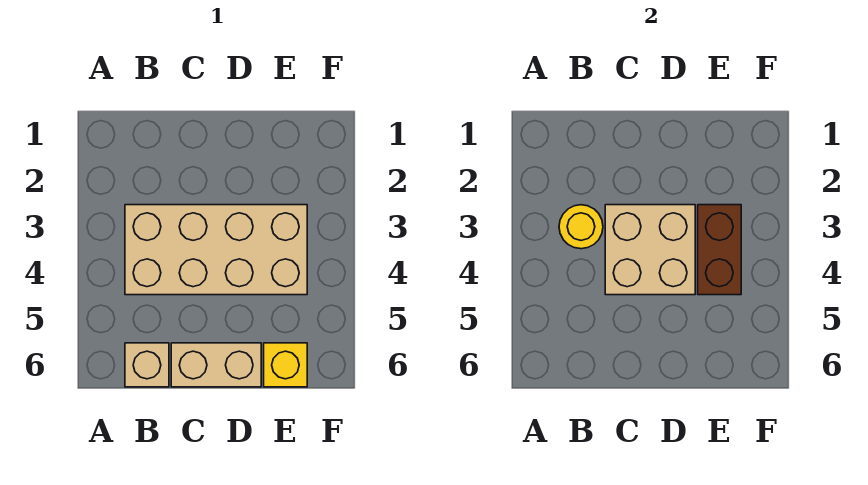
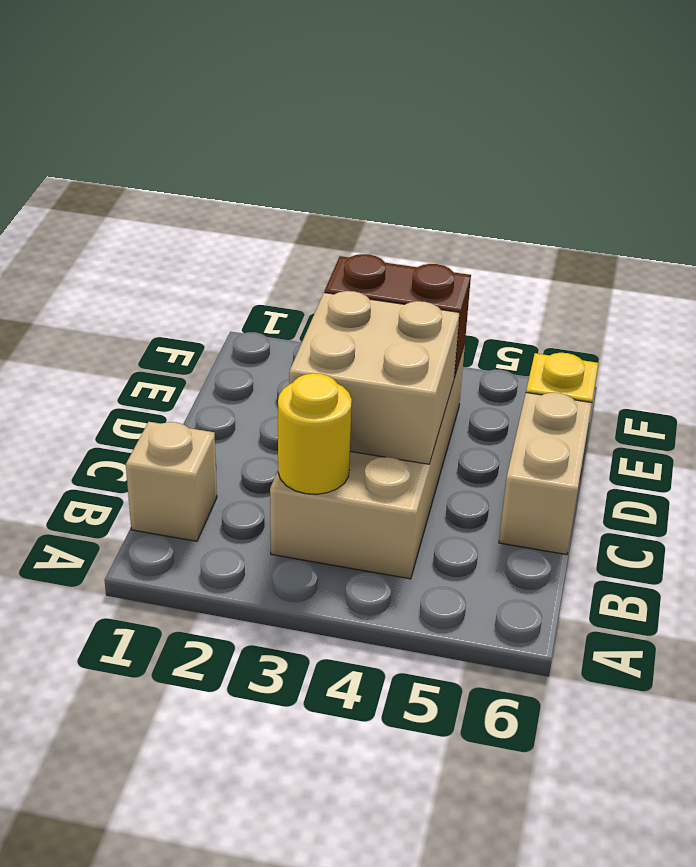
tan brick B6 level 1 -> tan brick B1 level 1

